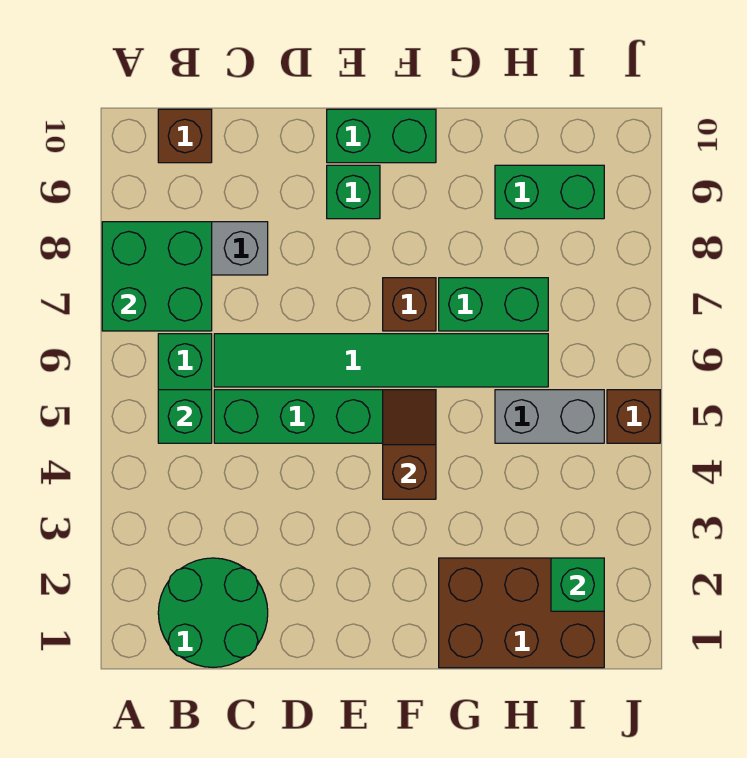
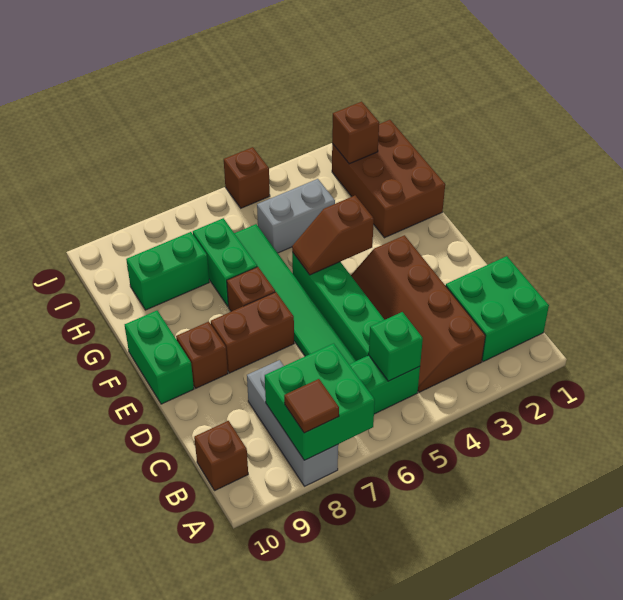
none -> brown tile A8 level 3
green round brick B1:C2 level 1 -> green brick B1:C2 level 1
none -> brown slope B3:E4 level 1 top 3
none -> brown brick E7:E8 level 1
green brick E9 level 1 -> brown brick E9 level 1
grey brick H5:I5 level 1 -> grey brick H4:H5 level 1
green brick H9:I9 level 1 -> green brick H8:H9 level 1
green brick I2 level 2 -> brown brick I2 level 2

